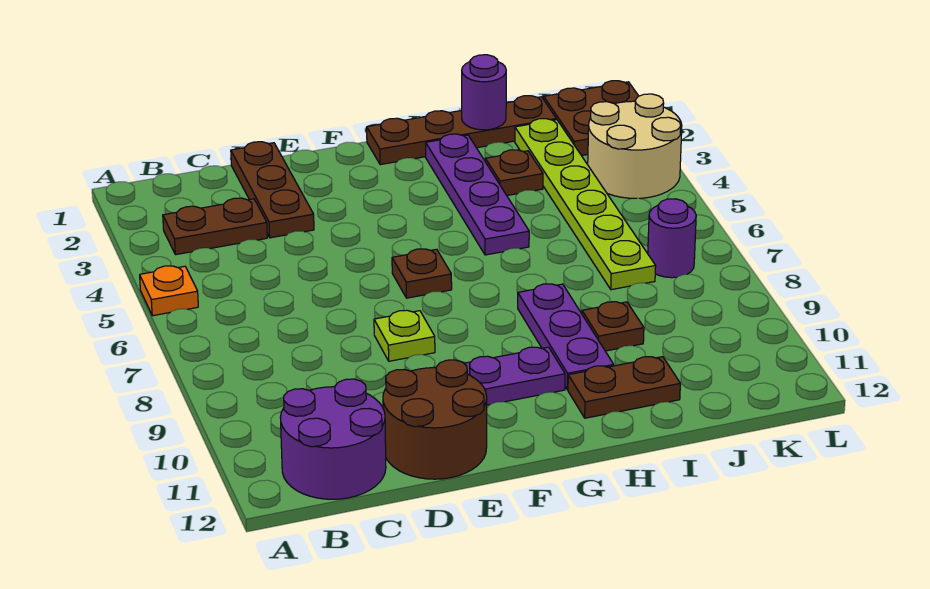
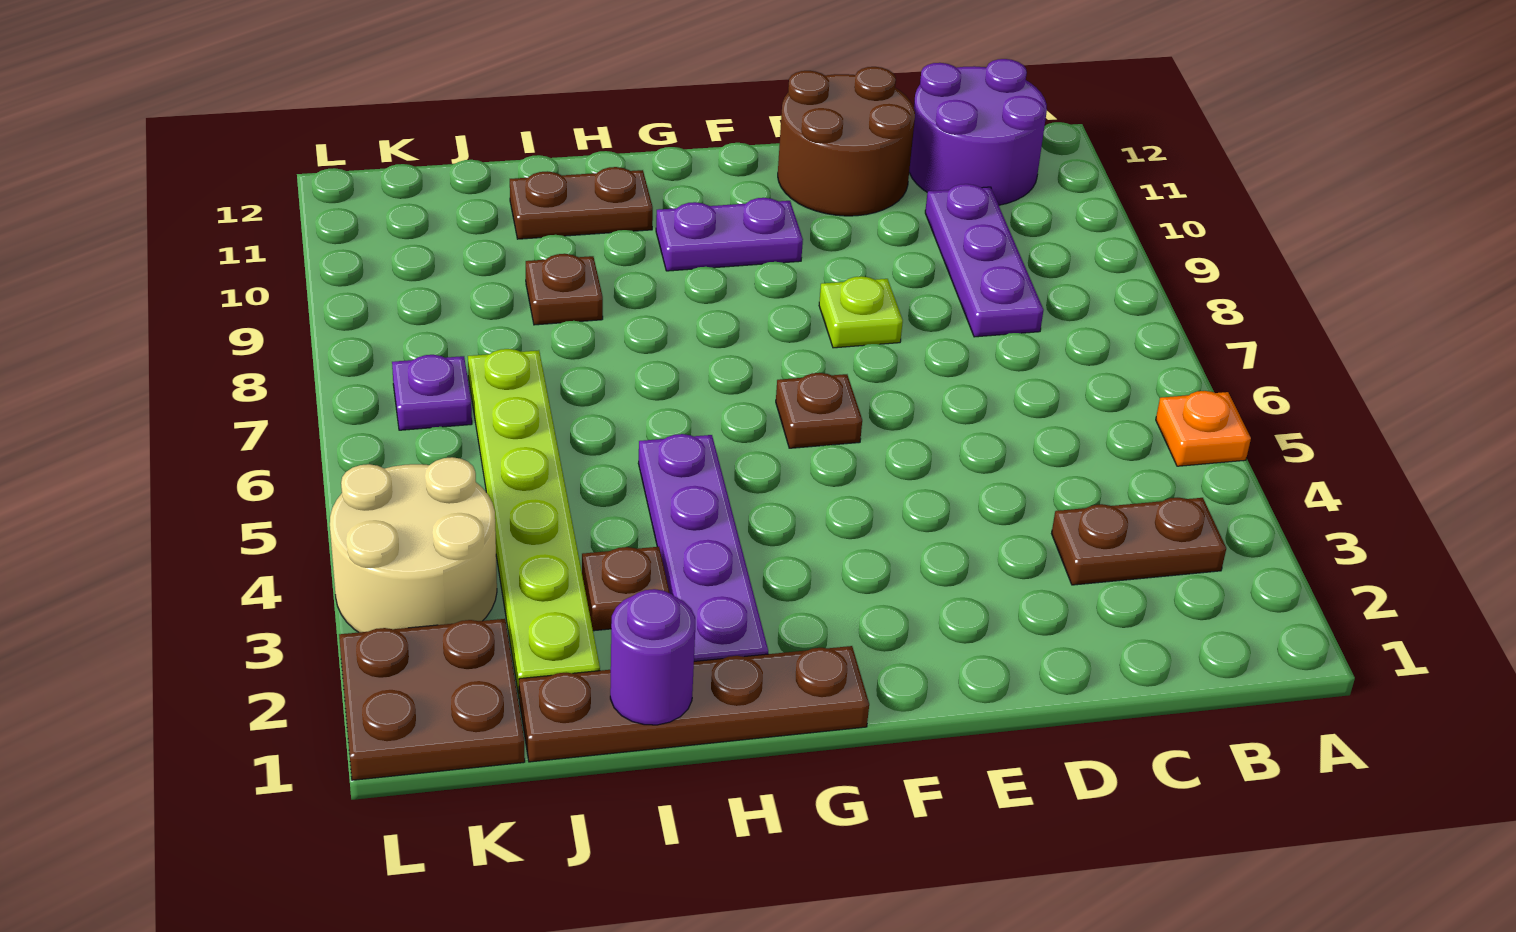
brown plate D1:D3 level 1 -> none
purple plate H8:H10 level 1 -> purple plate C8:C10 level 1
purple round brick K7 level 1 -> purple plate K7 level 1

